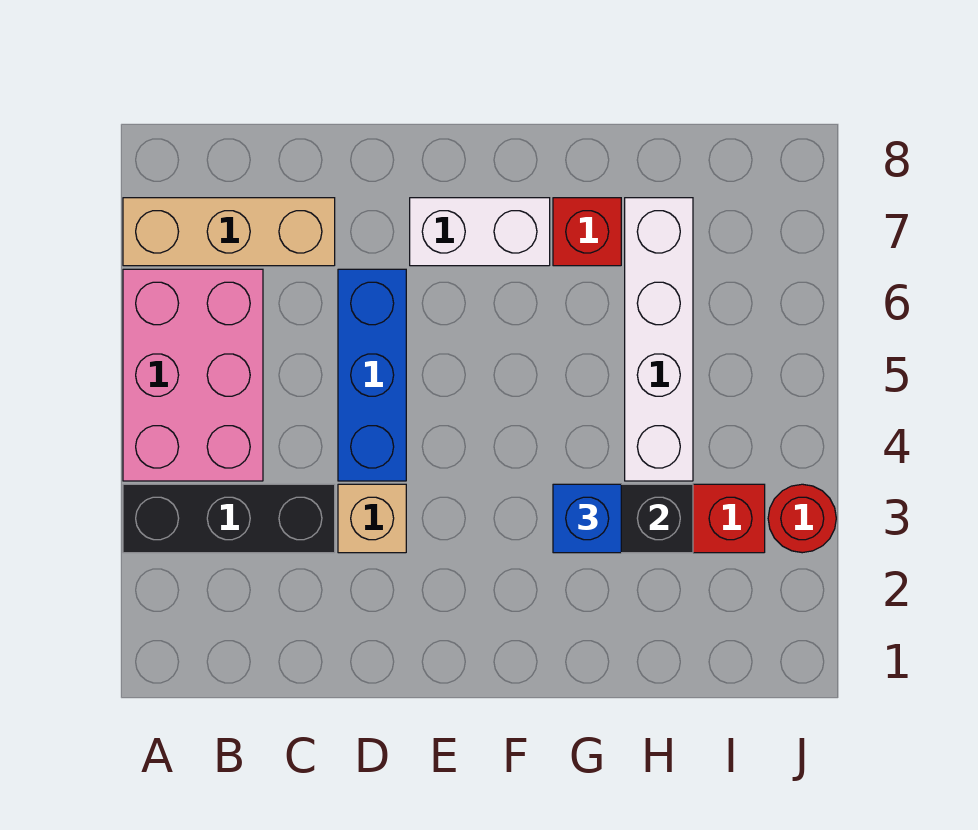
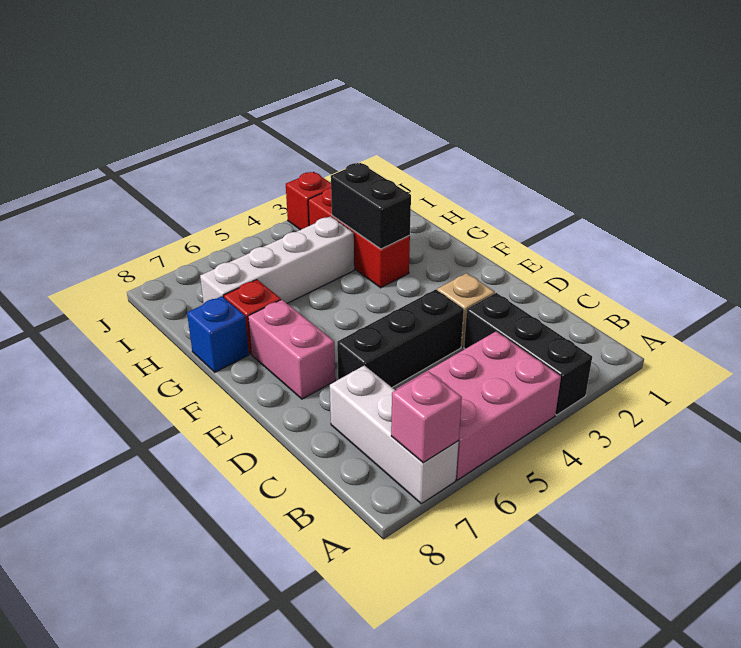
tan brick A7:C7 level 1 -> white brick A7:C7 level 1
none -> pink brick A7 level 2
blue brick D4:D6 level 1 -> black brick D4:D6 level 1
white brick E7:F7 level 1 -> pink brick E7:F7 level 1
blue brick G3 level 3 -> blue brick G8 level 1
red round brick J3 level 1 -> red brick J3 level 1

